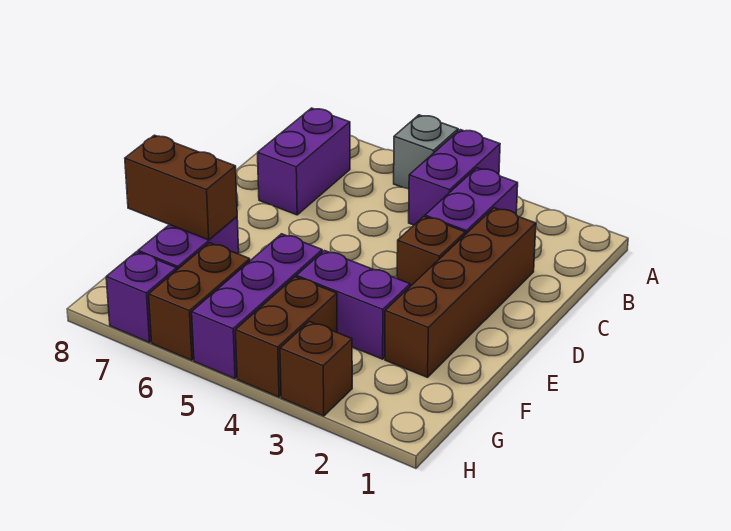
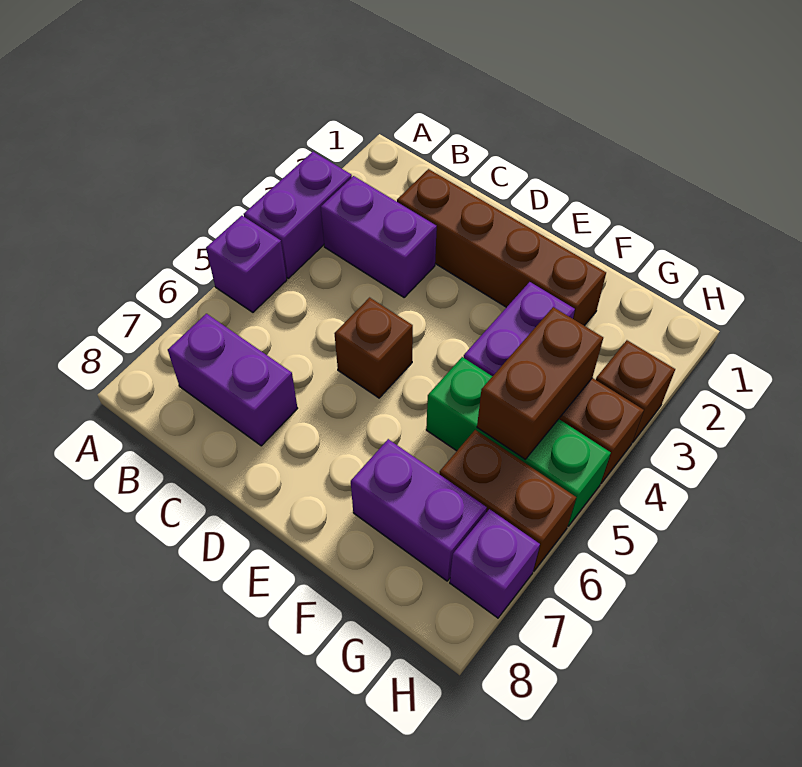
purple brick A4:B4 level 1 -> purple brick A3:A4 level 1
grey brick A5 level 1 -> purple brick A5 level 1
brown brick D3 level 1 -> brown brick D5 level 1
purple brick F5:H5 level 1 -> green brick F5:H5 level 1
brown brick F7:F8 level 2 -> brown brick G4:G5 level 2

